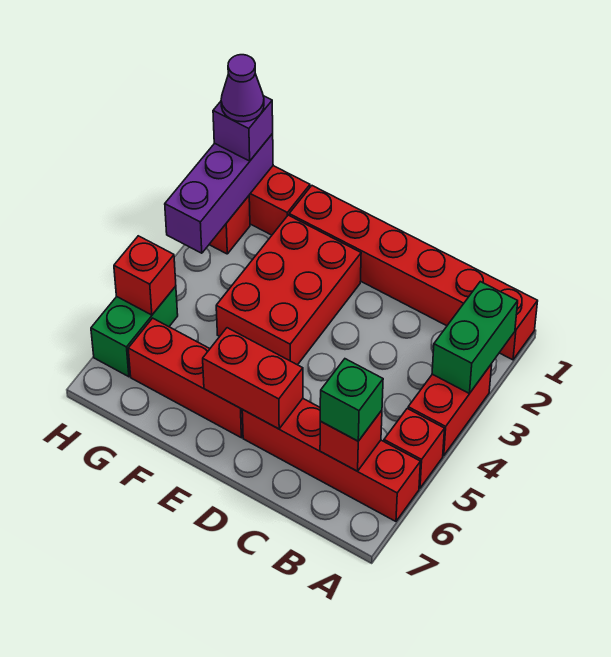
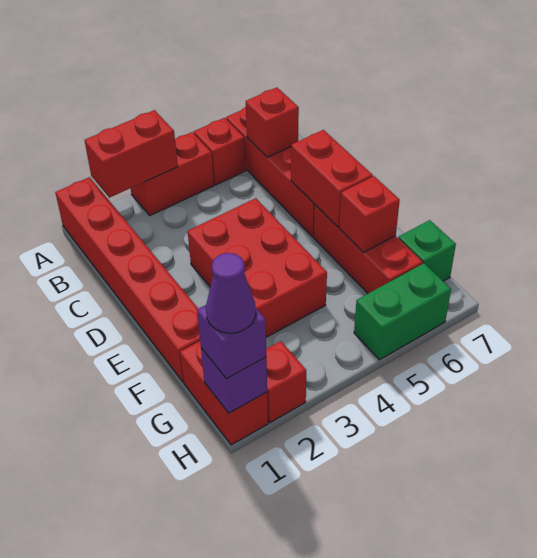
green brick A2:A3 level 2 -> red brick A2:A3 level 2
green brick B6 level 3 -> green brick G7 level 1
red brick E2:F4 level 1 -> red brick D3:F4 level 1
purple brick H1:H3 level 2 -> purple brick H1 level 2
red brick H5 level 2 -> red brick F6 level 2

